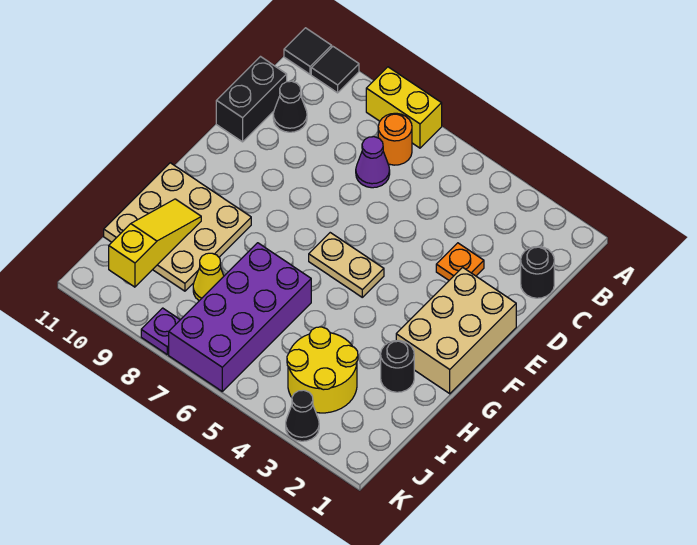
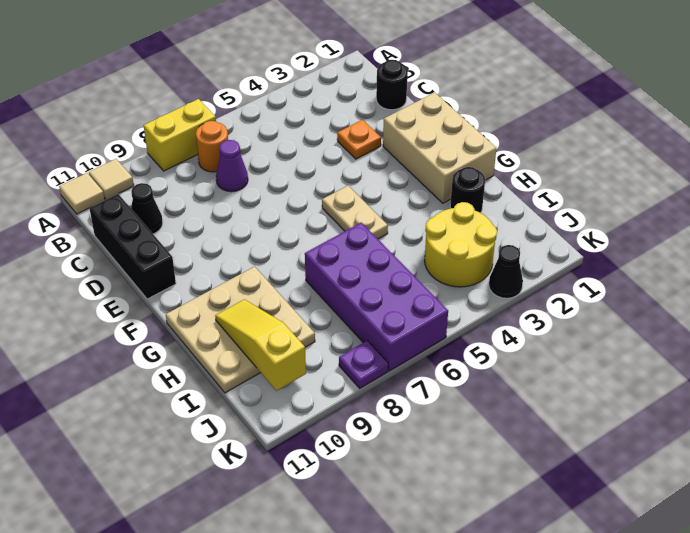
black tile A10 level 1 -> tan tile A10 level 1
black tile A11 level 1 -> tan tile A11 level 1
black brick C11:D11 level 1 -> black brick C11:E11 level 1
tan plate F5:F6 level 1 -> tan plate F5:G5 level 1
yellow cone I8 level 1 -> none

